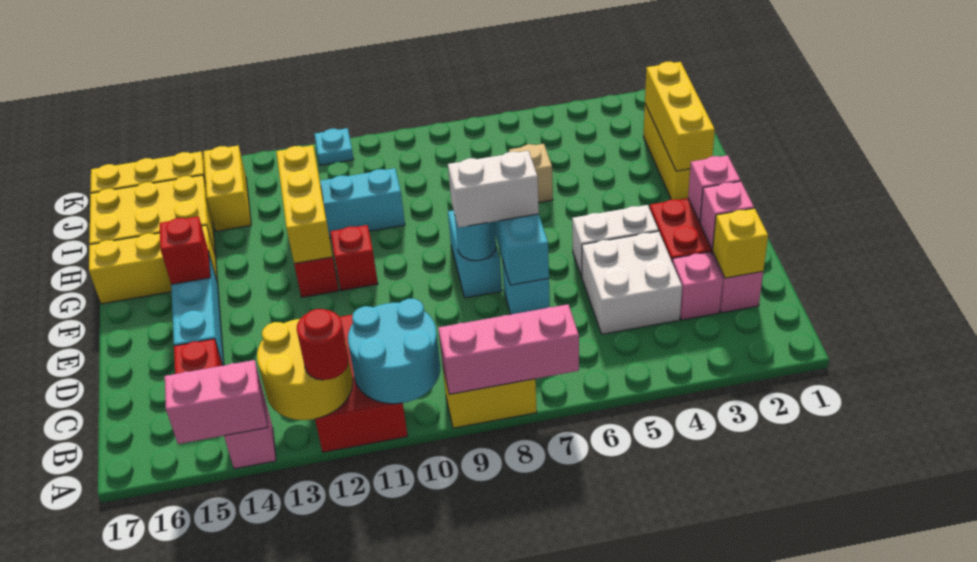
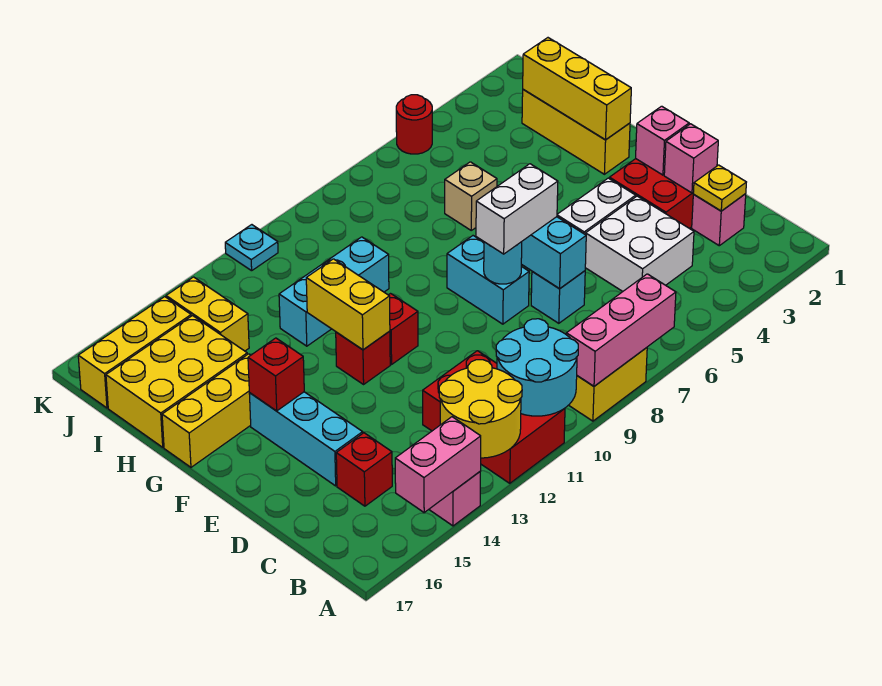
red round brick A12 level 3 -> red round brick K5 level 1
yellow brick C2 level 2 -> yellow plate C2 level 2
pink brick C3 level 1 -> none
yellow brick F12:H12 level 2 -> yellow brick F12:G12 level 2

